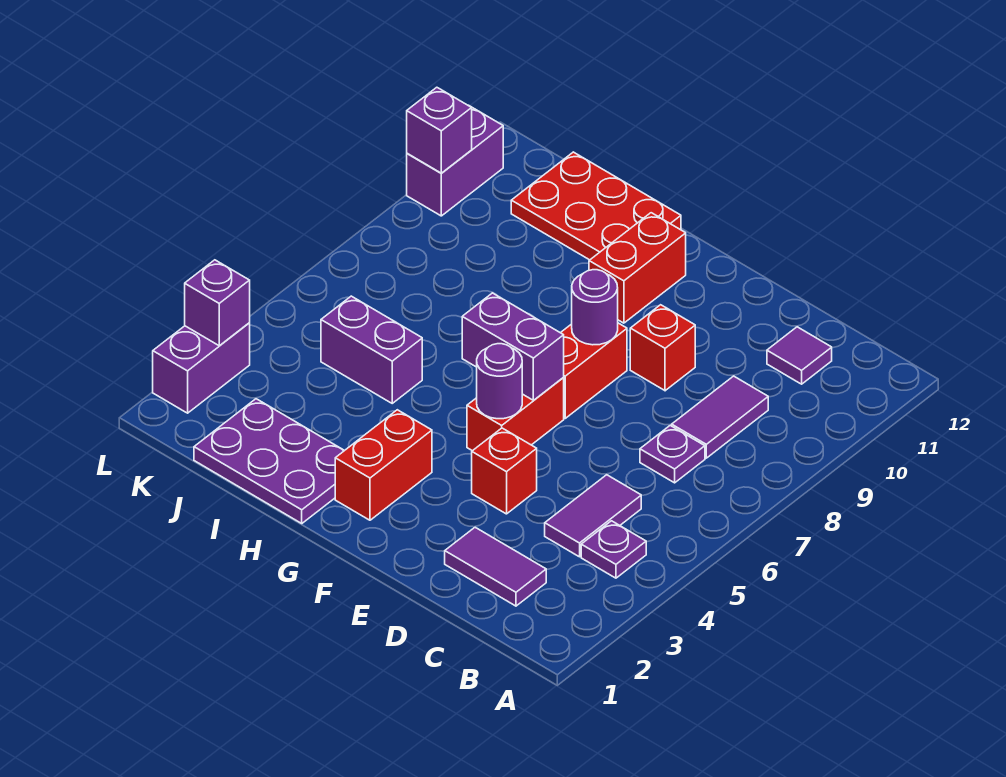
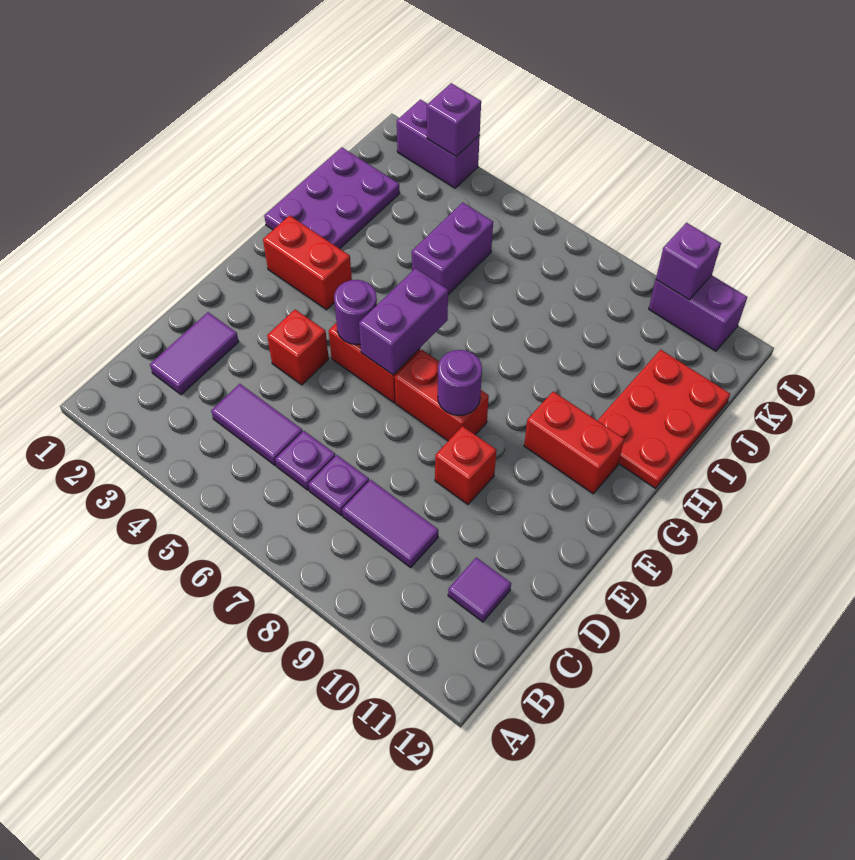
purple plate B4 level 1 -> purple plate C6 level 1

